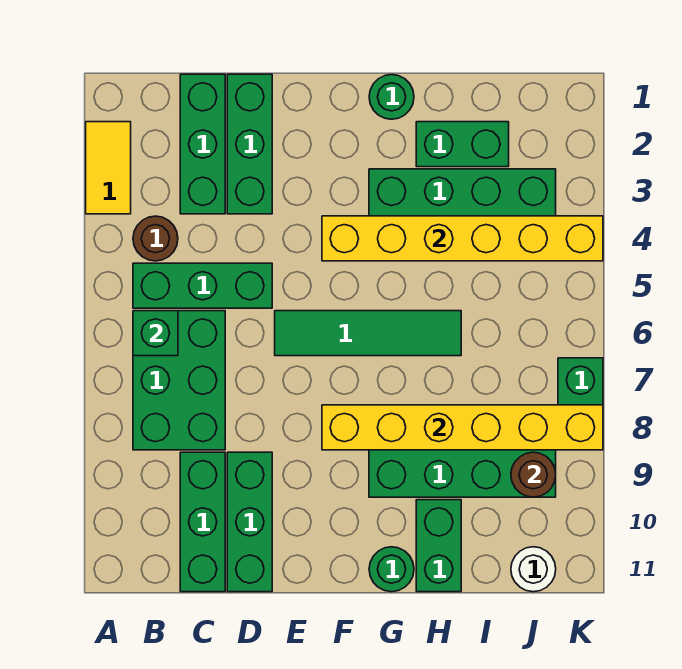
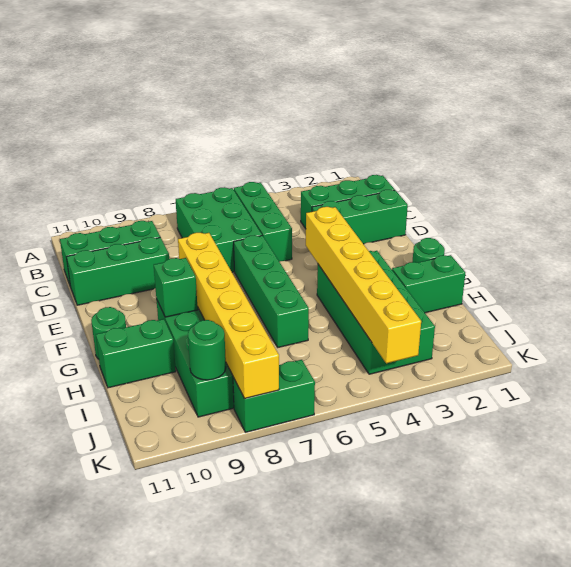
yellow tile A2:A3 level 1 -> none
brown round brick B4 level 1 -> none
green brick B6:C8 level 1 -> green brick B6:D7 level 1
green brick B6 level 2 -> green brick G9 level 2
green tile E6:H6 level 1 -> green brick E6:H6 level 1
green brick H2:I2 level 1 -> green brick H1:H2 level 1
brown round brick J9 level 2 -> green round brick J9 level 2
white round brick J11 level 1 -> none

